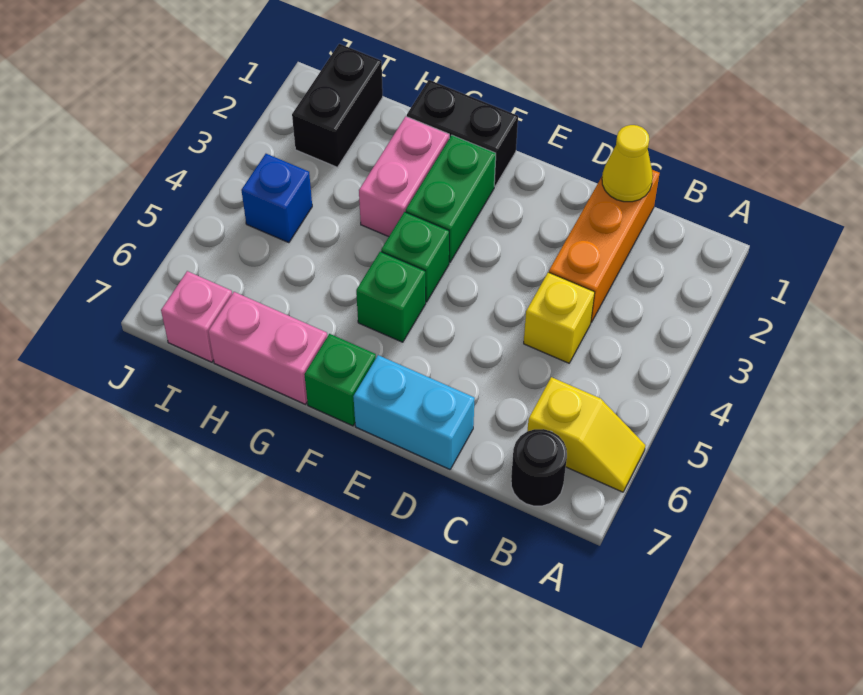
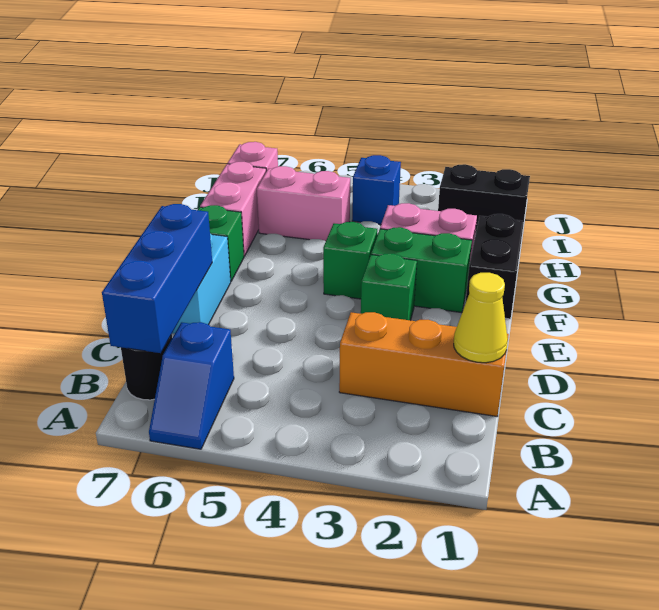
yellow slope A6:B6 level 1 top B -> blue slope A6:B6 level 1 top B
none -> blue brick B7:D7 level 2
yellow brick C4 level 1 -> none
green brick F5 level 1 -> green brick E3 level 1
none -> pink brick H5:H6 level 1

